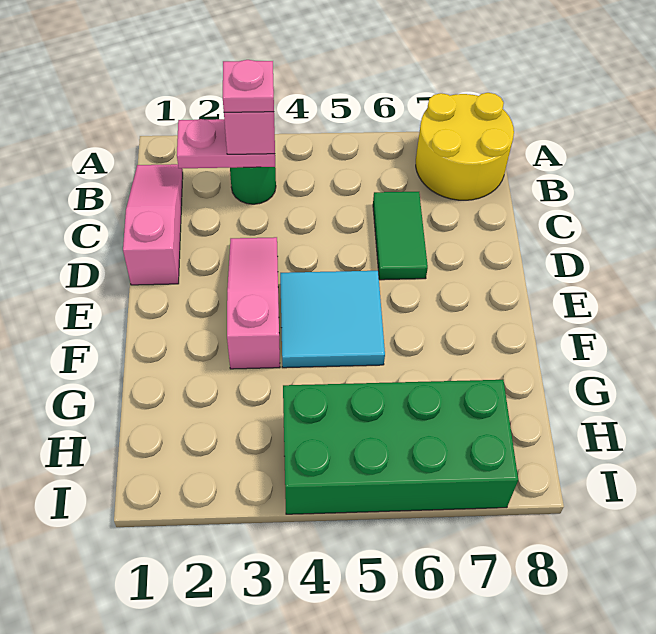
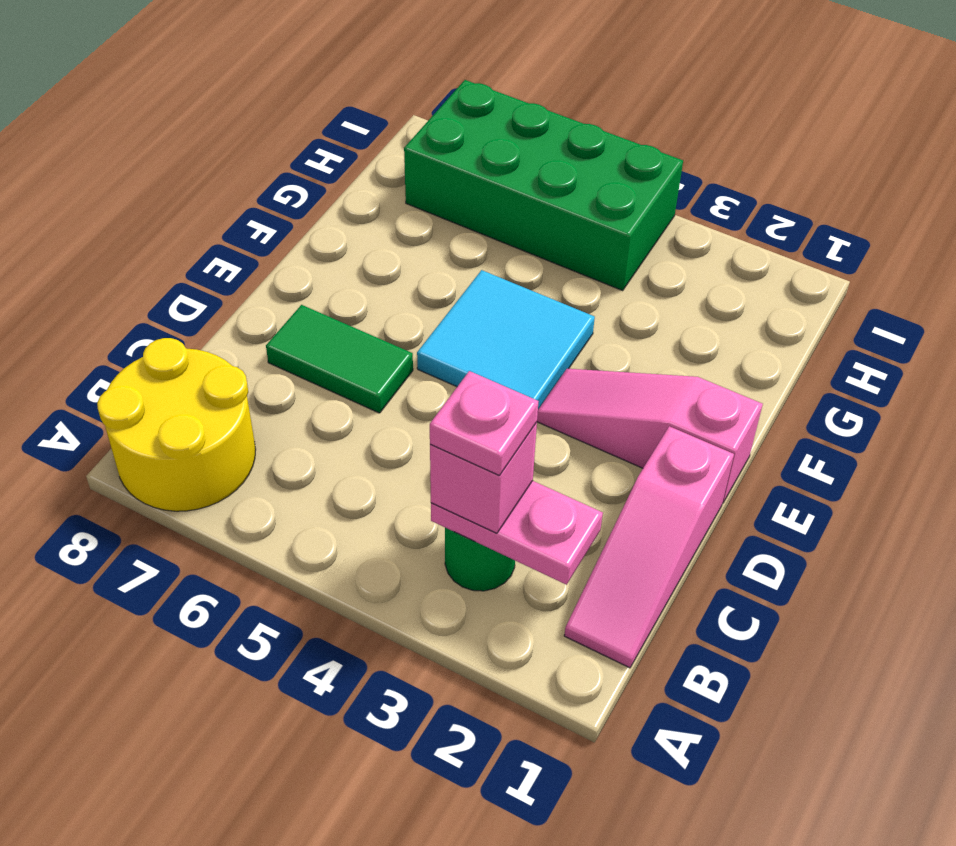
green tile C6:D6 level 1 -> green tile D6:D7 level 1
pink slope D3:F3 level 1 top F -> pink slope E1:E3 level 1 top 1

